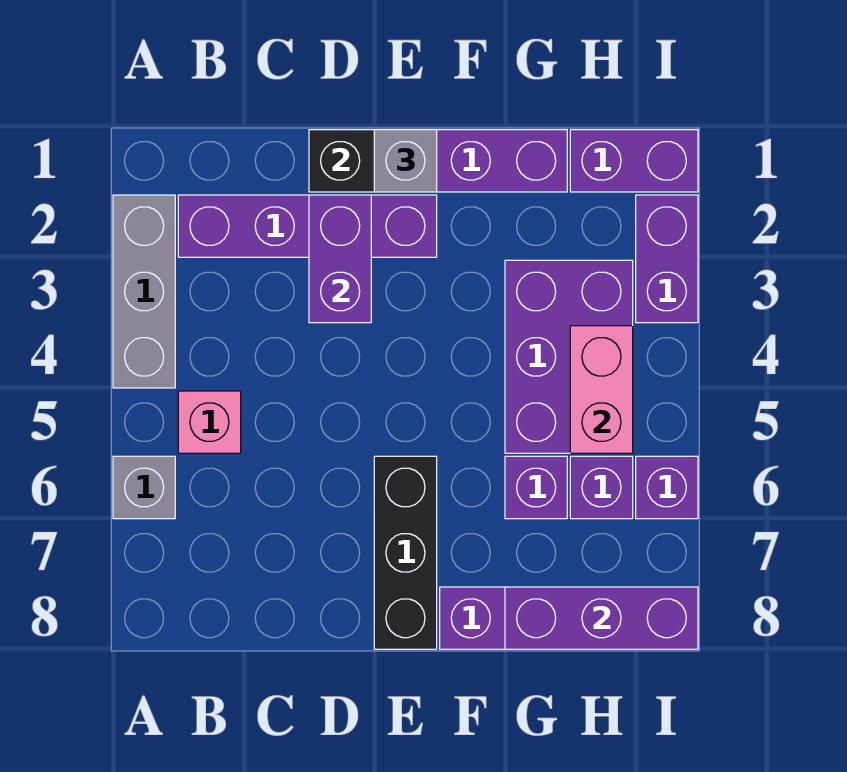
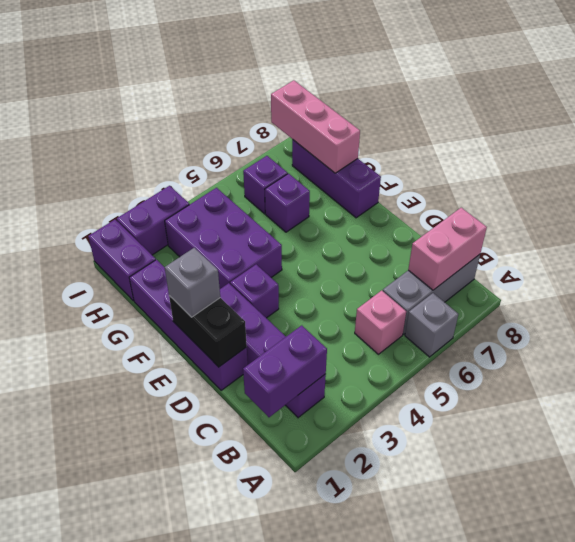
grey brick A2:A4 level 1 -> grey brick B6:B8 level 1
purple brick D2:D3 level 2 -> purple brick B1:B2 level 2
black brick E6:E8 level 1 -> none
purple brick G3:H5 level 1 -> purple brick F3:H4 level 1
purple brick G8:I8 level 2 -> pink brick G8:I8 level 2
pink brick H4:H5 level 2 -> pink brick B7:B8 level 2
purple brick I6 level 1 -> purple brick E3 level 1

